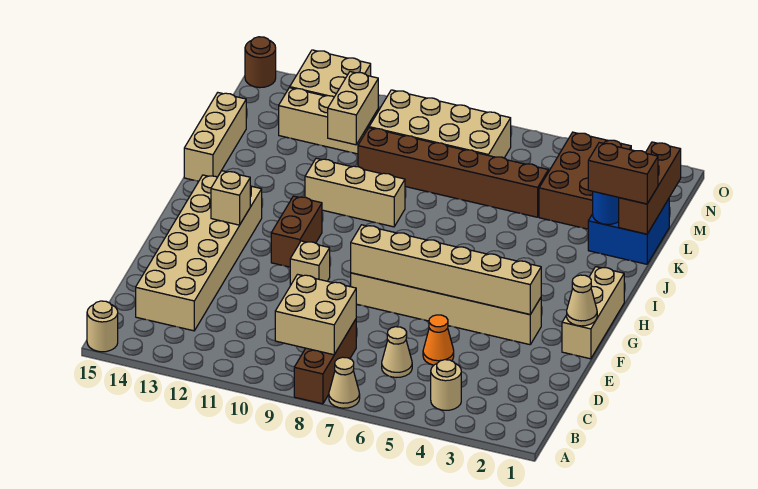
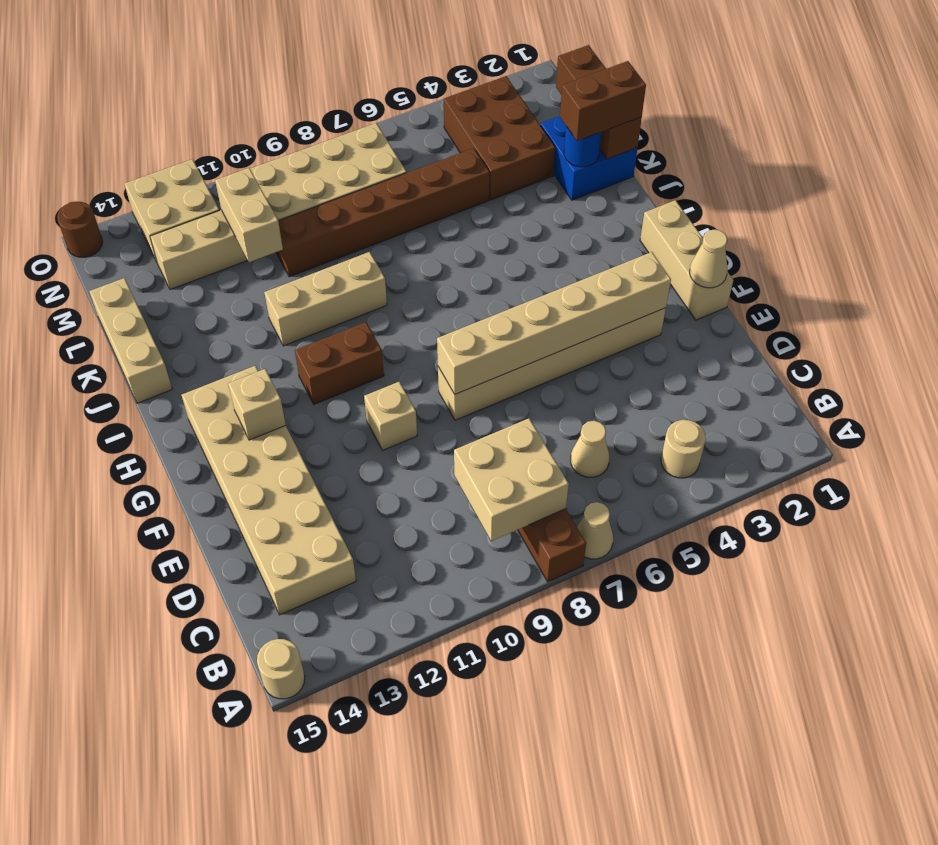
orange cone D5 level 1 -> none
brown brick G11:H11 level 1 -> brown brick H10:H11 level 1

